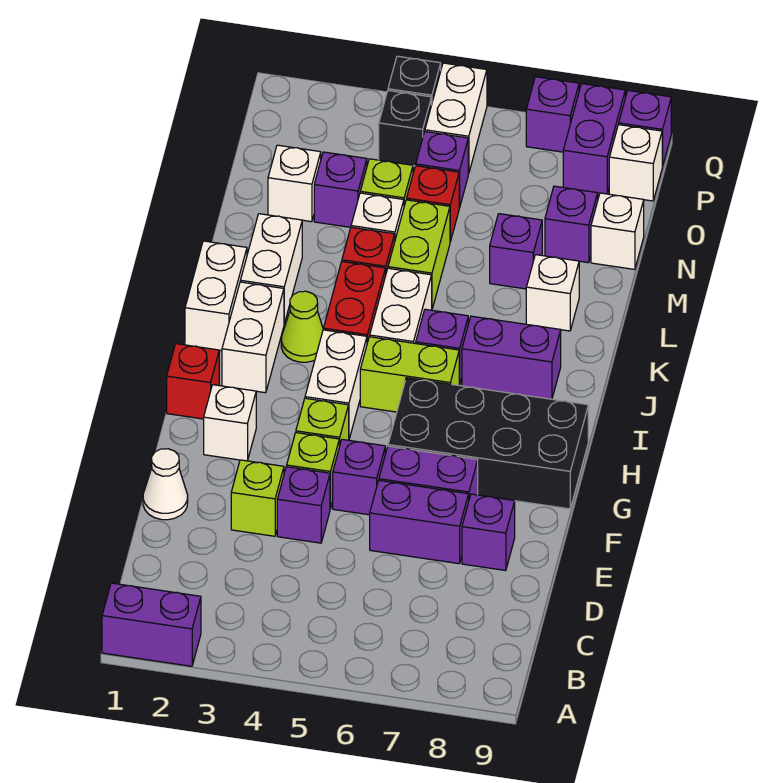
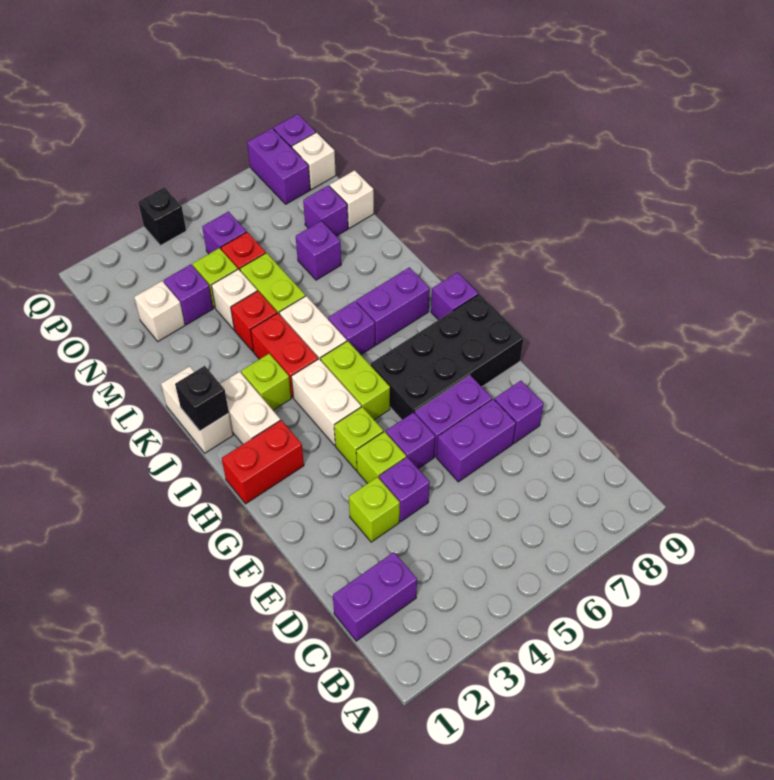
purple brick A1:A2 level 1 -> purple brick C1:C2 level 1
white cone E1 level 1 -> none
white brick G2 level 1 -> none
red brick H1 level 1 -> red brick H1:H2 level 1
lime brick I5:I6 level 1 -> lime brick H5:I5 level 1
lime cone J3 level 1 -> lime brick J3 level 1
white brick K2:L2 level 1 -> none
white brick L8 level 1 -> none
black brick P4 level 1 -> black brick J1 level 2
white brick P5:Q5 level 1 -> none
purple brick Q7 level 1 -> purple brick I9 level 1

